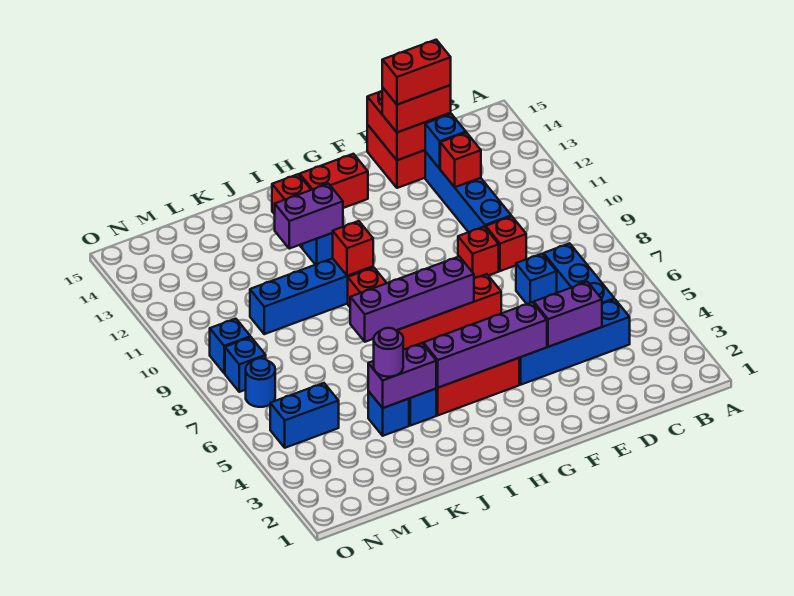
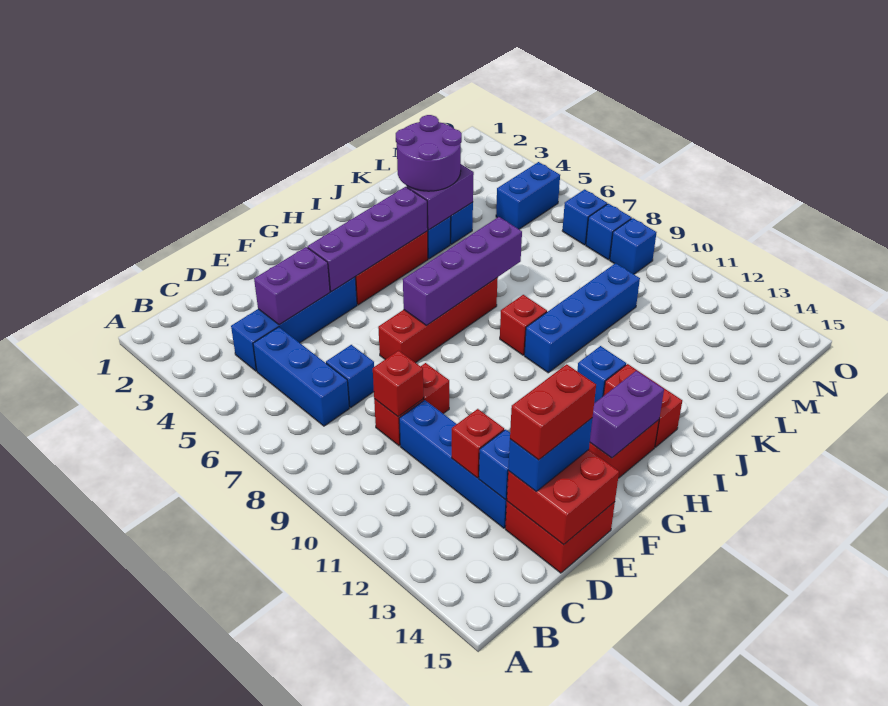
red brick D14:E14 level 3 -> blue brick D14:E14 level 3
red brick I10 level 2 -> red brick D9 level 2
purple brick I12:J12 level 2 -> purple brick G14:H14 level 2
purple round brick K4 level 3 -> purple round brick J3:K4 level 3
blue round brick N7 level 1 -> blue brick N7 level 1

